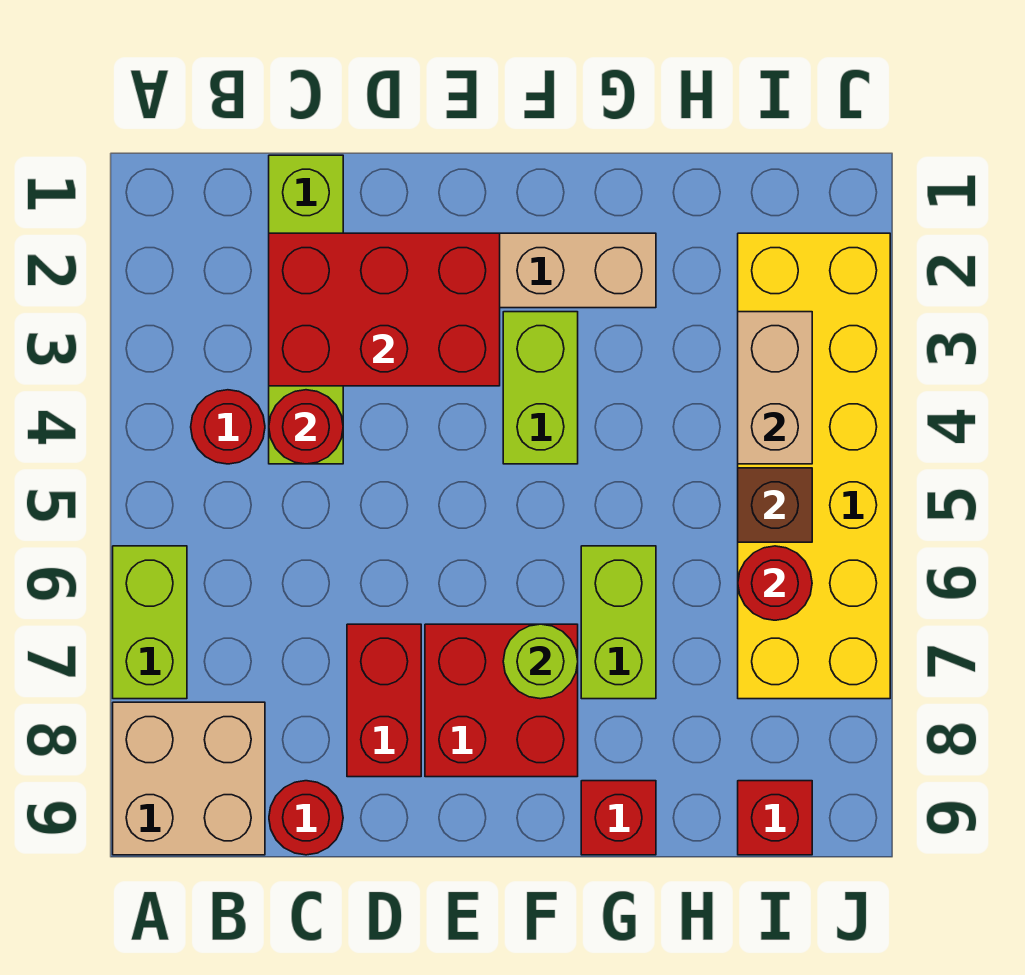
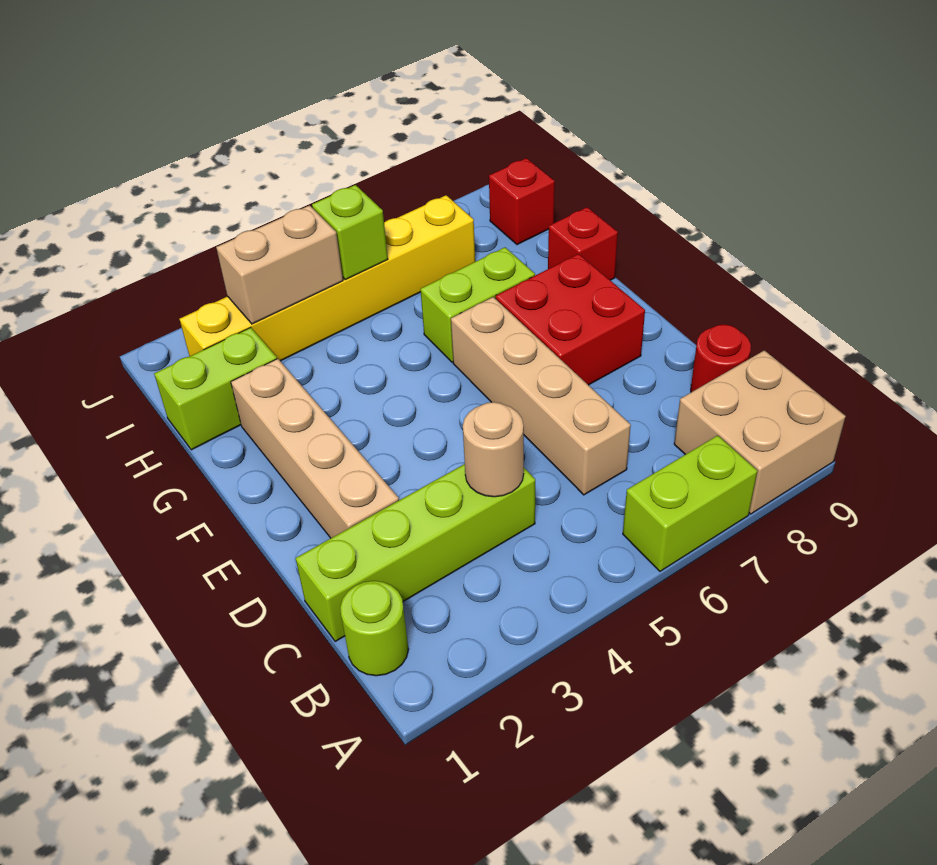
red round brick B4 level 1 -> none
red brick C2:E3 level 2 -> none
red round brick C4 level 2 -> tan round brick C4 level 2
none -> tan brick C6:F6 level 1
red brick D7:D8 level 1 -> none
lime brick F3:F4 level 1 -> lime brick H1:H2 level 1
lime round brick F7 level 2 -> lime round brick B1 level 1
yellow brick I2:J7 level 1 -> yellow brick I2:I7 level 1
brown brick I5 level 2 -> lime brick I5 level 2
red round brick I6 level 2 -> none

